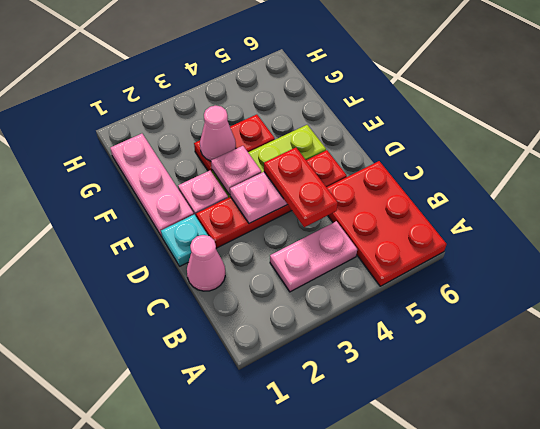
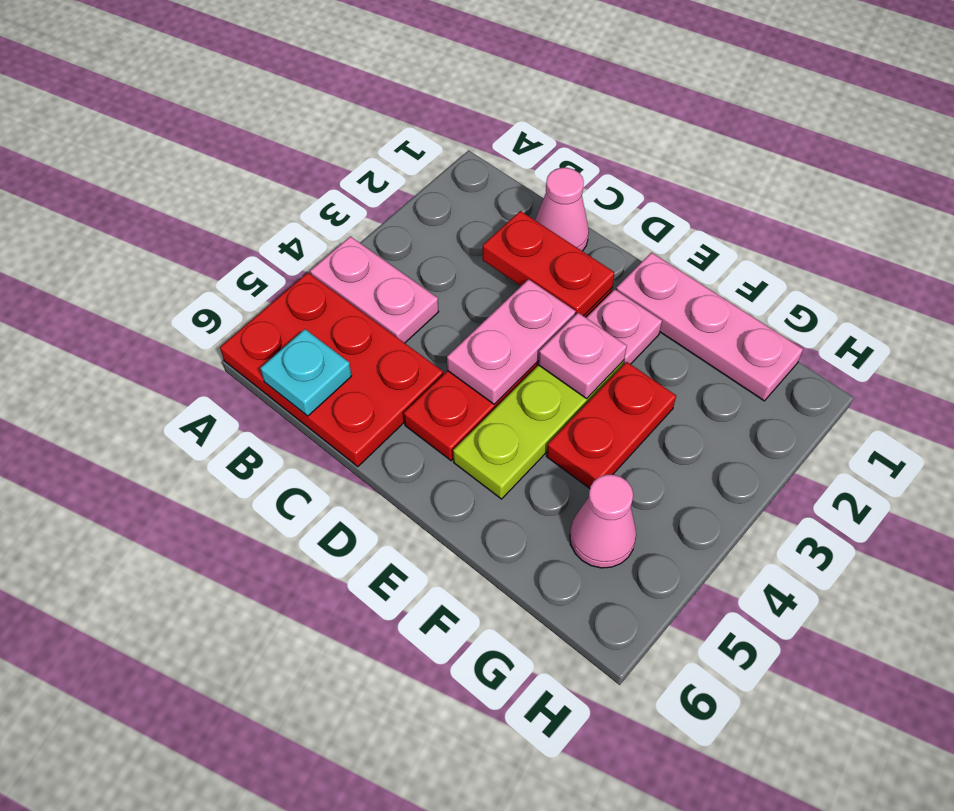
pink plate B3:B4 level 1 -> pink plate A4:B4 level 1
red plate C4:D4 level 3 -> red plate C2:D2 level 2
cyan plate D1 level 1 -> cyan plate B6 level 2
pink cone F3 level 2 -> pink cone G5 level 1

